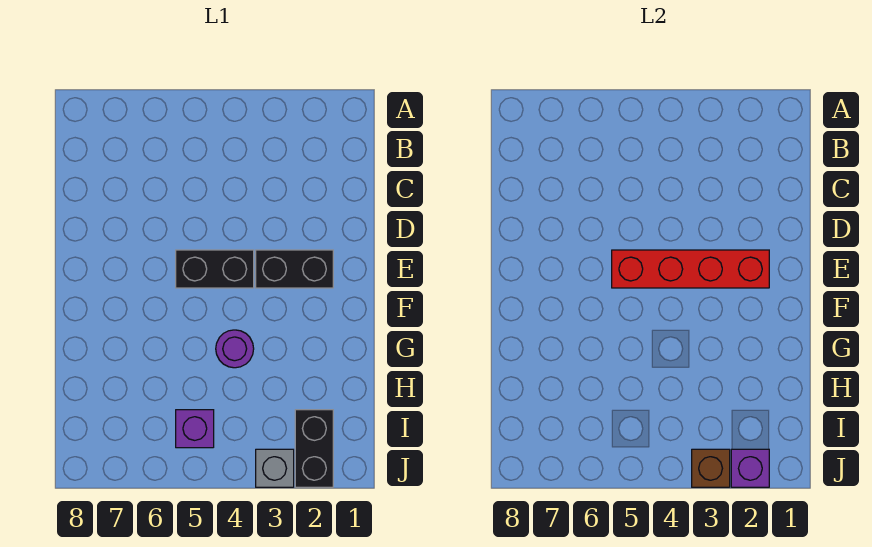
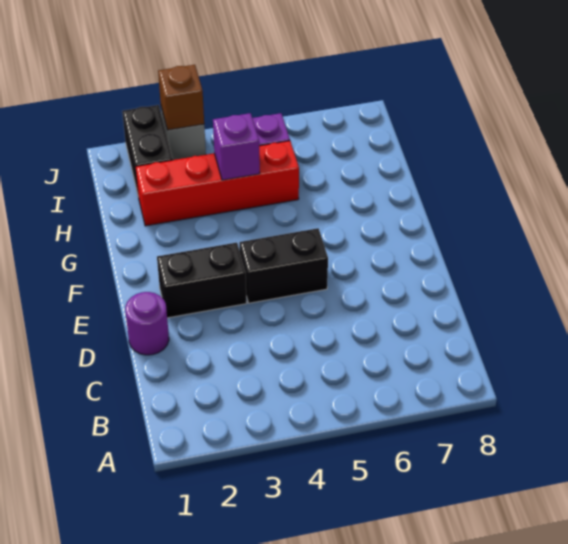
red brick E2:E5 level 2 -> red brick H2:H5 level 1
purple round brick G4 level 1 -> purple round brick D1 level 1
purple brick J2 level 2 -> purple brick H4 level 2

